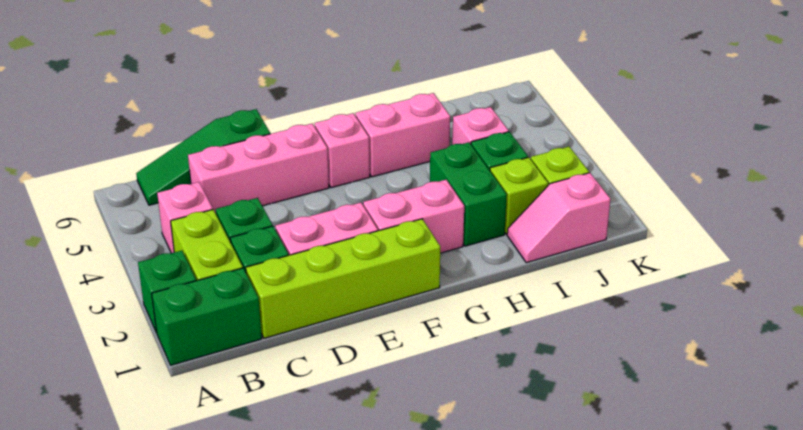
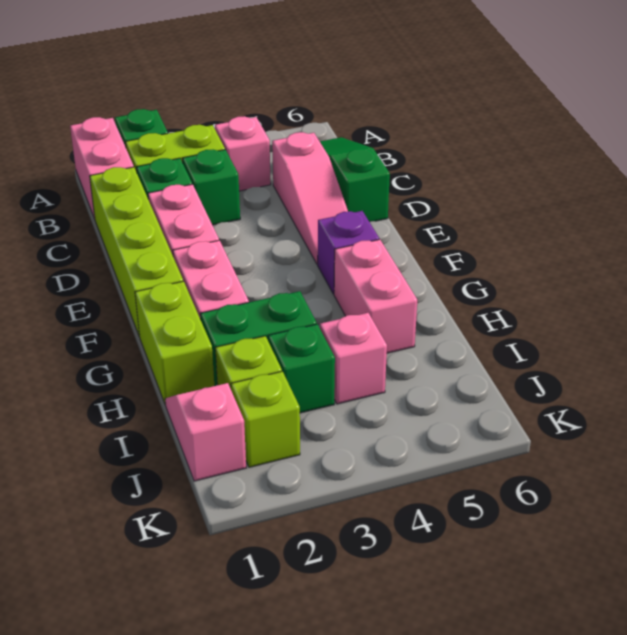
green brick A1:B1 level 1 -> pink brick A1:B1 level 1
pink brick C5:E5 level 1 -> pink slope C5:E5 level 1 top C
pink brick F5 level 1 -> purple brick F5 level 1
none -> lime brick G1:H1 level 1

